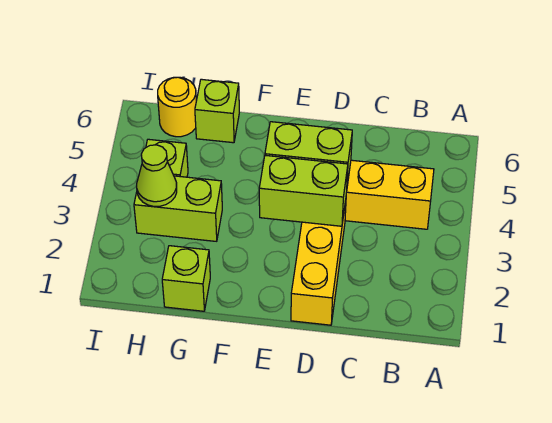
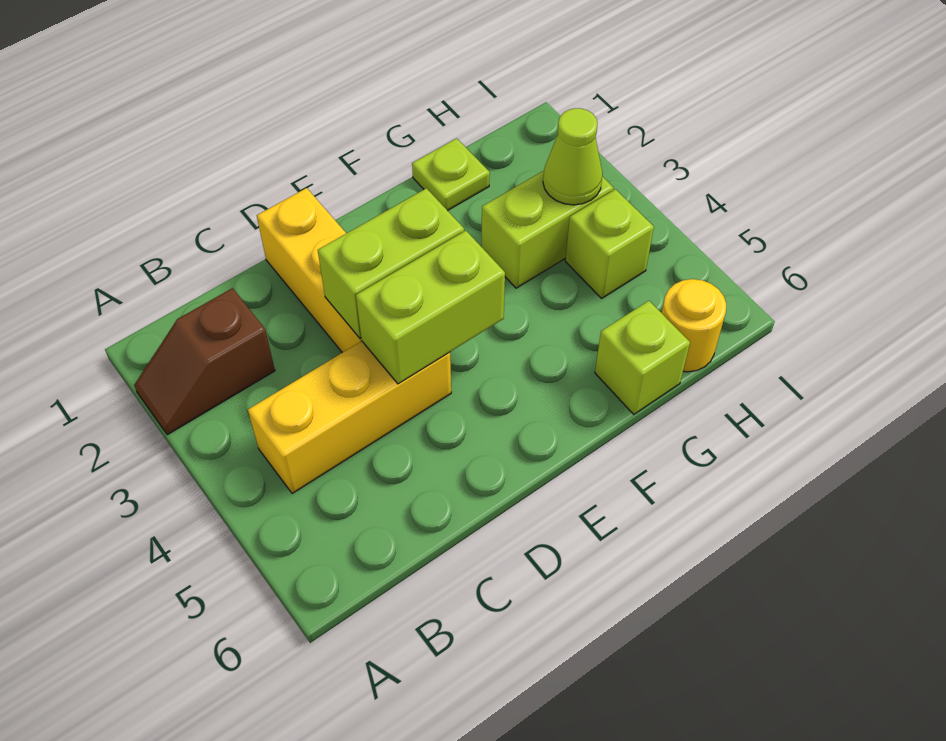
none -> brown slope A2:B2 level 1 top B
lime brick G1 level 1 -> lime plate G1 level 1

